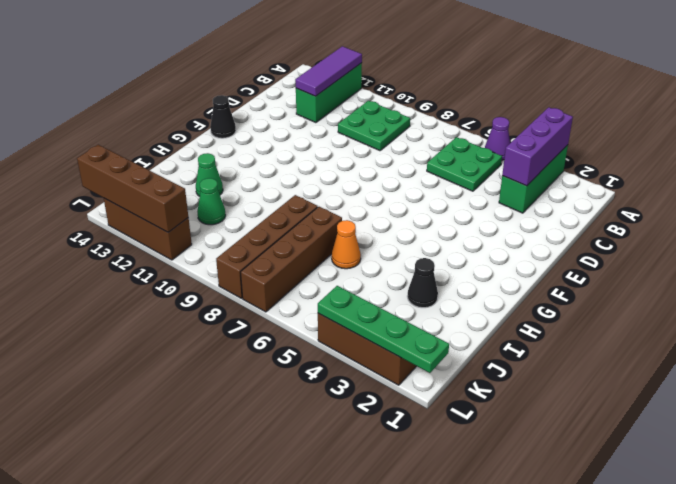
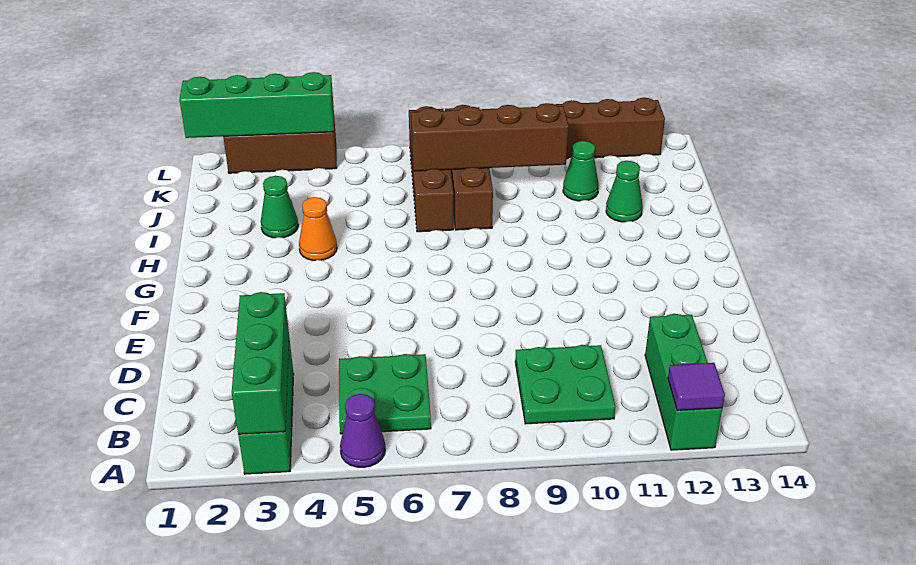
purple brick A3:C3 level 2 -> green brick A3:C3 level 2
purple tile A12:C12 level 2 -> purple tile A12 level 2
black cone F14 level 1 -> none
black cone I3 level 1 -> green cone I3 level 1
orange cone I6 level 1 -> orange cone H4 level 1
green plate L1:L4 level 2 -> green brick L1:L4 level 2
brown brick L11:L14 level 2 -> brown brick J7:J10 level 2

